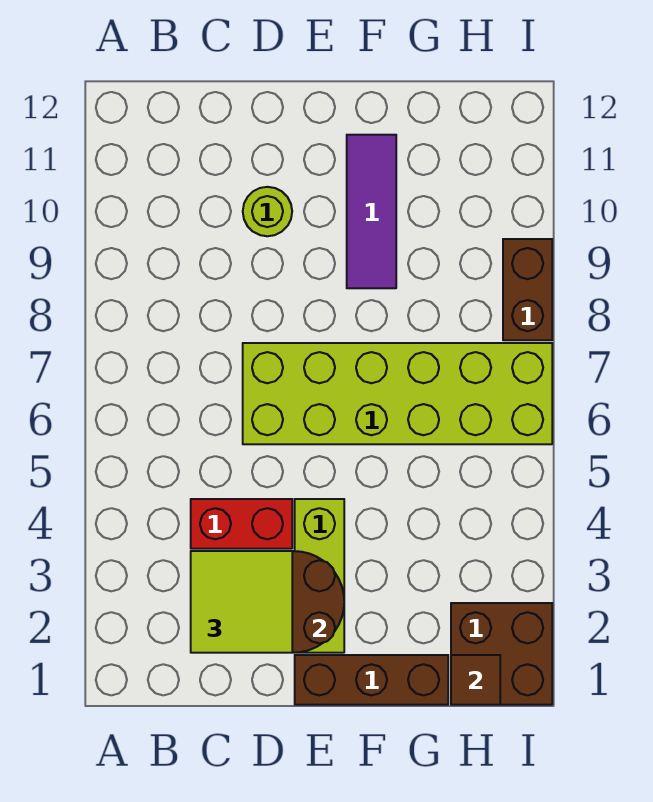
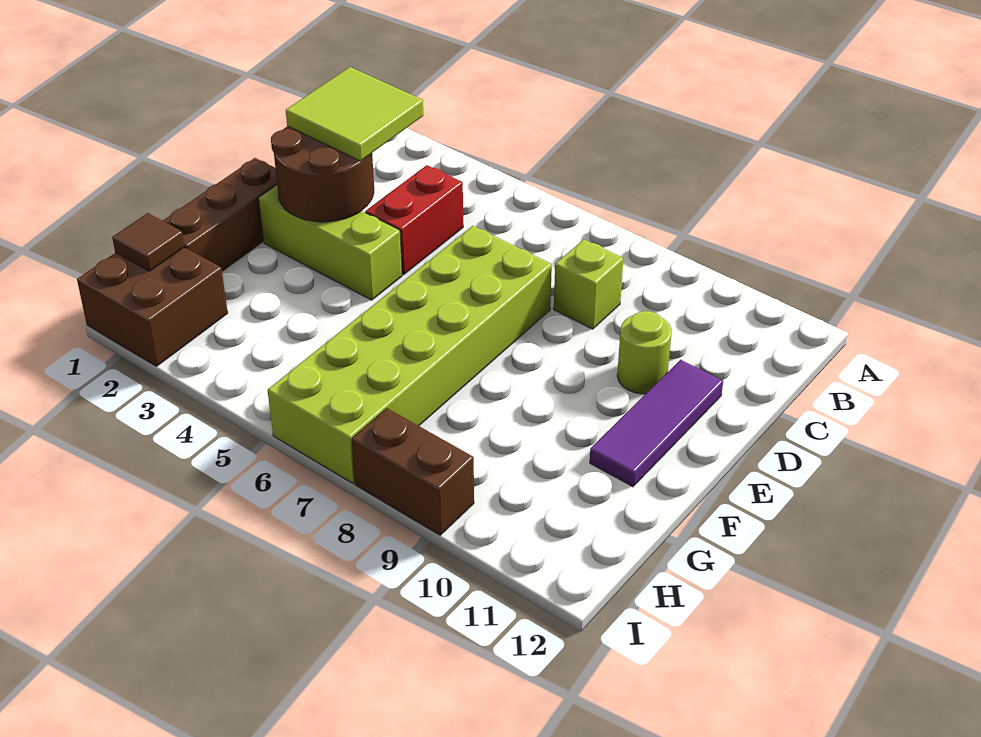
none -> lime brick C8 level 1
purple tile F9:F11 level 1 -> purple tile D11:F11 level 1

